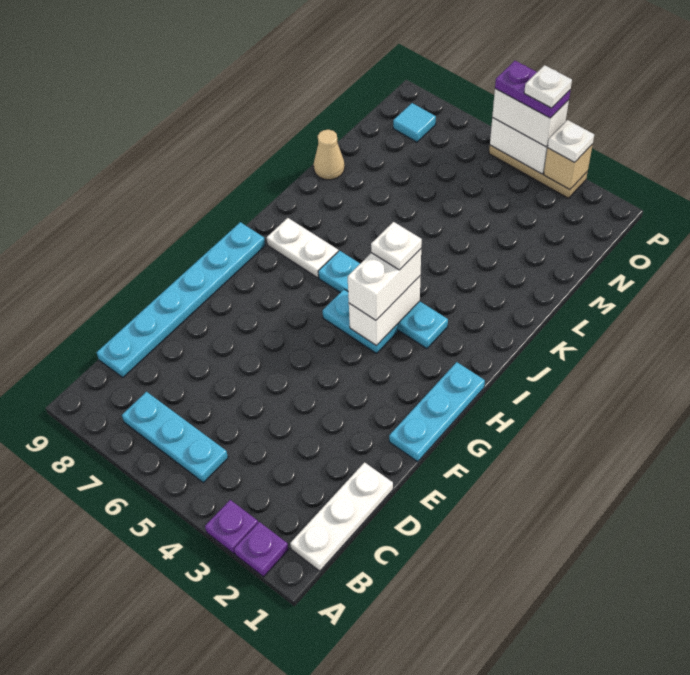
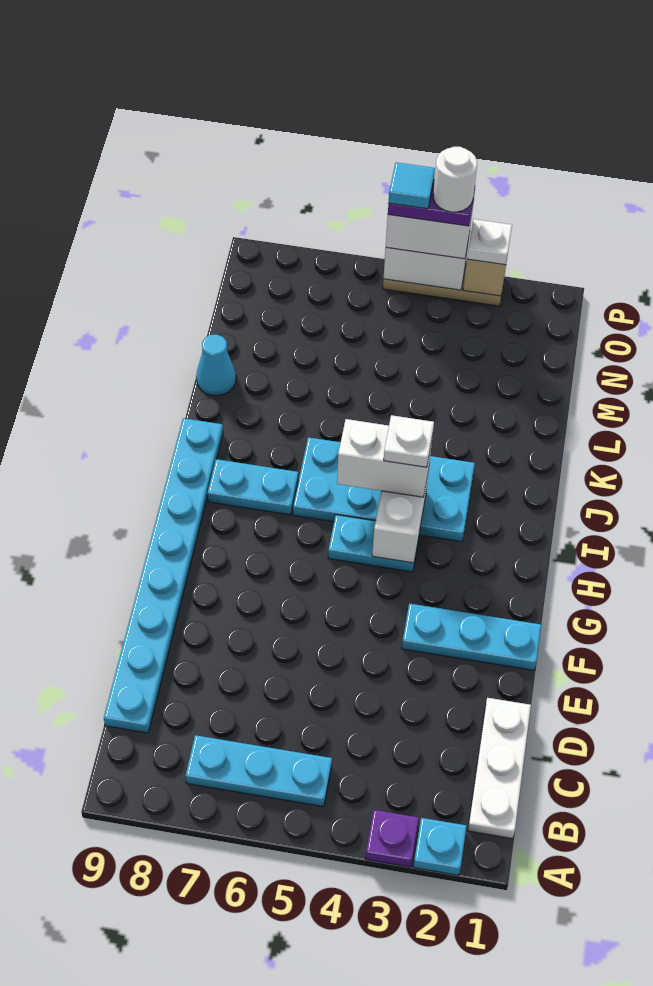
purple plate A2 level 1 -> cyan plate A2 level 1
cyan plate C9:H9 level 1 -> cyan plate C9:J9 level 1
cyan plate F1:H1 level 1 -> cyan plate F1:F3 level 1
white brick H4:I4 level 3 -> white brick I4:I5 level 3
cyan plate I3:I6 level 1 -> cyan plate I3:J6 level 1
white plate I7:I8 level 1 -> cyan plate I7:I8 level 1
tan cone L9 level 1 -> cyan cone L9 level 1
cyan tile O8 level 1 -> cyan tile P5 level 5
white plate P4 level 5 -> white round brick P4 level 5

